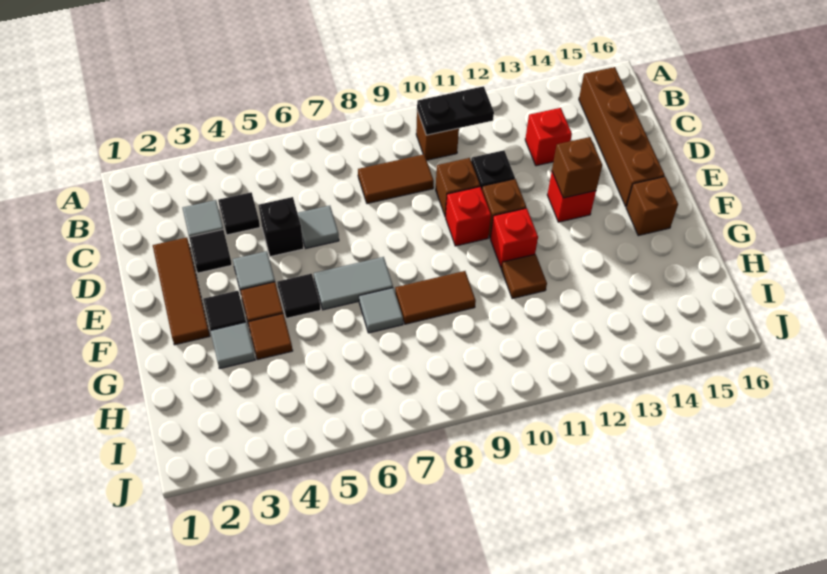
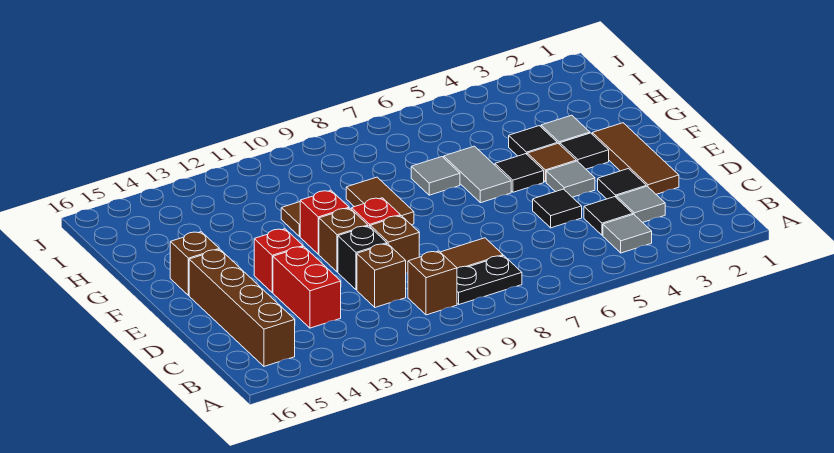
black plate B10:B11 level 2 -> black plate B8:B9 level 1
red brick C13 level 1 -> red brick C13:D13 level 1
black brick D5 level 1 -> black tile D5 level 1
grey tile D6 level 1 -> grey tile B4 level 1
brown brick E13 level 2 -> brown brick C11 level 1
grey tile F6:F7 level 1 -> grey tile F6:G6 level 1
brown tile G4 level 1 -> black tile G4 level 1
brown tile G8:G9 level 1 -> brown tile F9:G9 level 1

